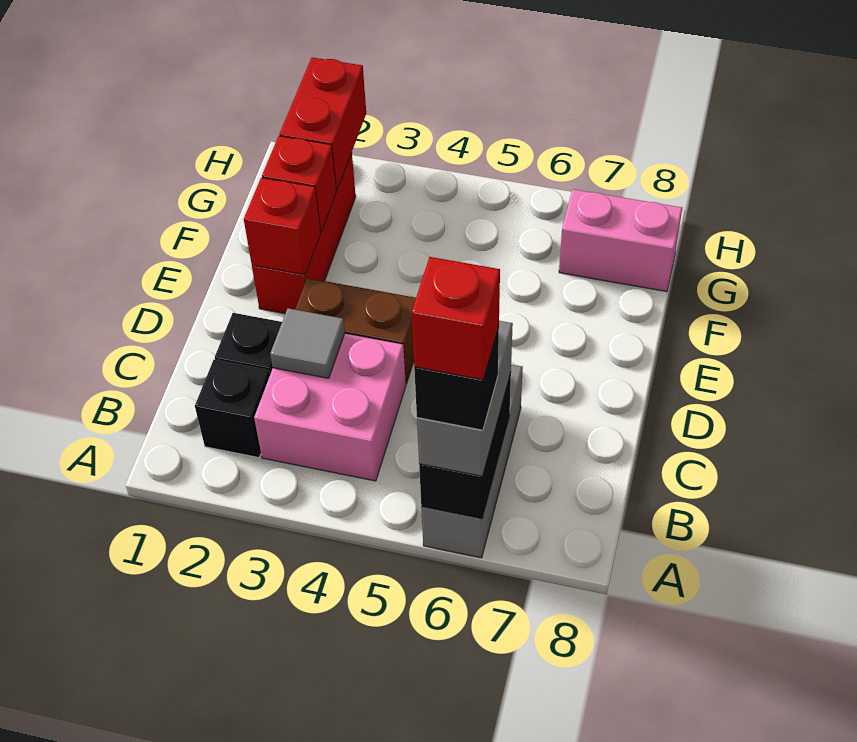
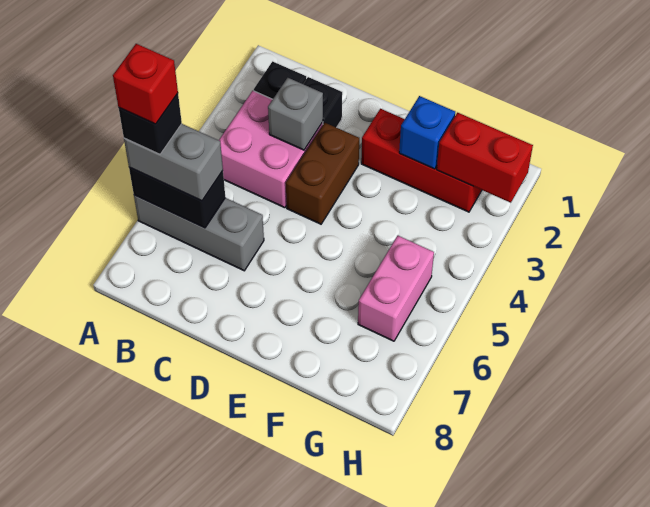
grey tile C3 level 2 -> grey brick C3 level 2
red brick E2 level 2 -> none
red brick F2 level 2 -> blue brick F2 level 2
pink brick G7:G8 level 1 -> pink brick G5:G6 level 1

